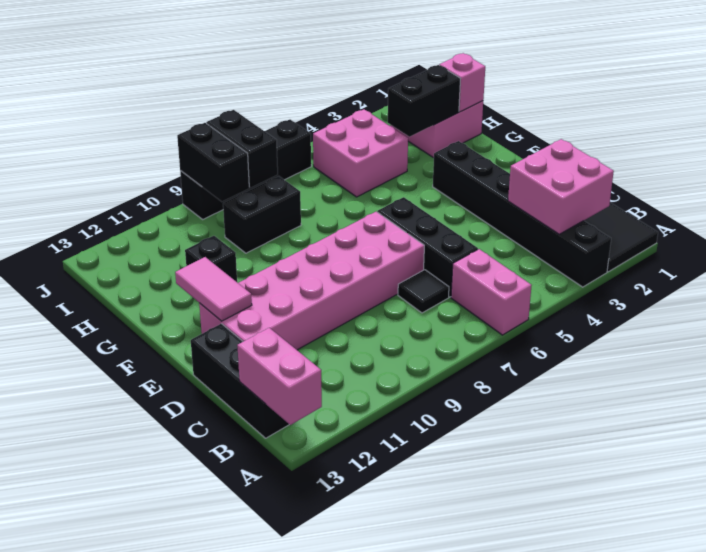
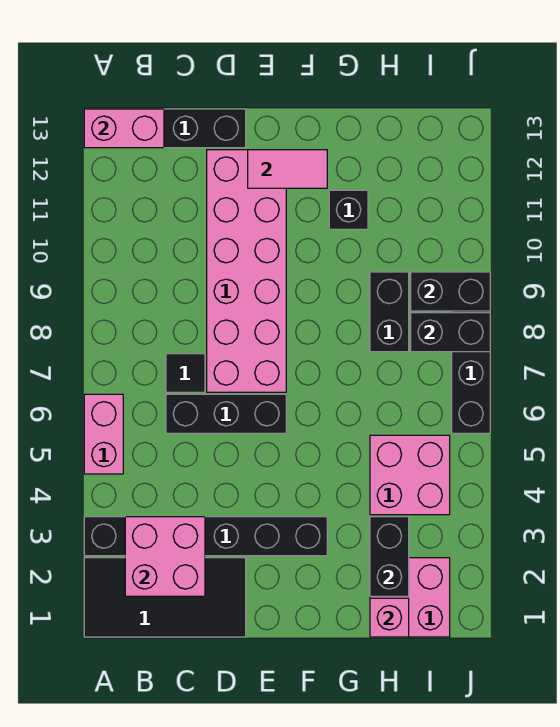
pink brick A6:B6 level 1 -> pink brick A5:A6 level 1

